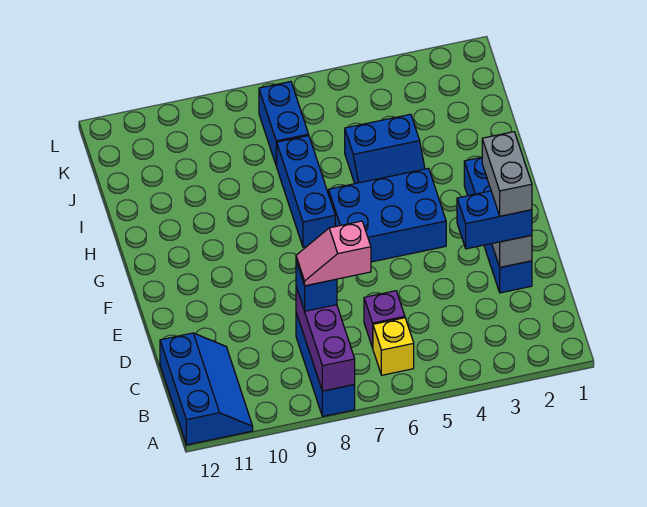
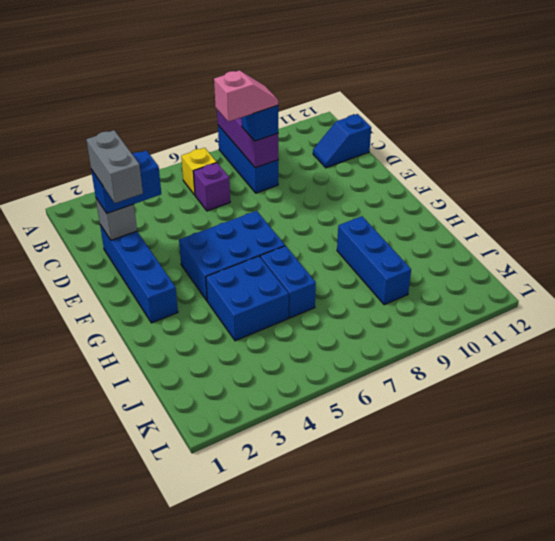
blue slope A11:C12 level 1 top 12 -> blue slope C11:C12 level 1 top 12
blue brick G7:I7 level 1 -> blue brick H9:J9 level 1
blue slope H4:I5 level 1 top I -> blue brick H4:I5 level 1
blue brick J7:K7 level 1 -> blue brick H6:I6 level 1

